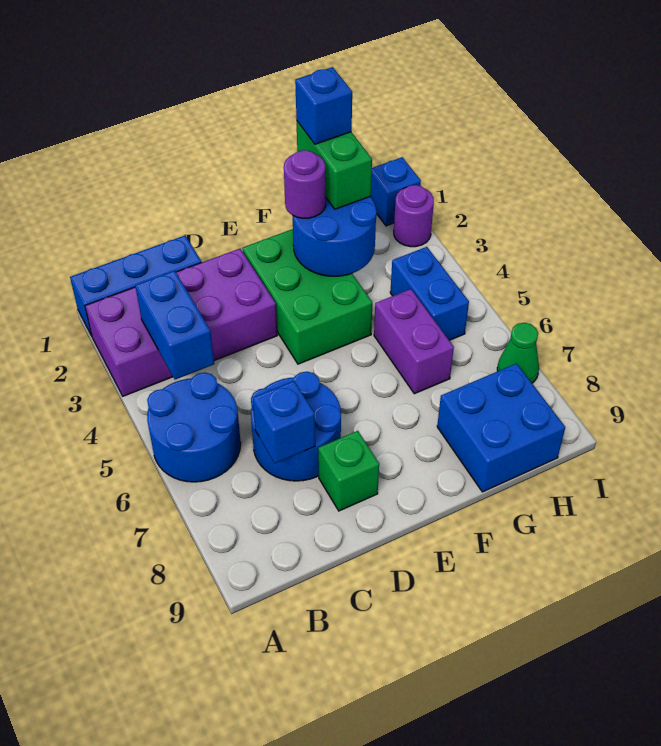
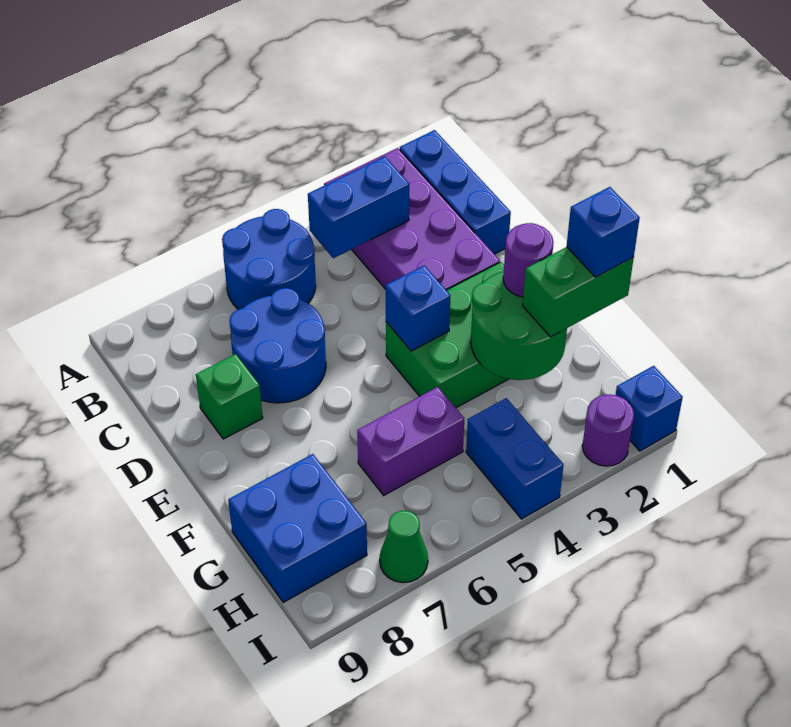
blue brick C7 level 2 -> blue brick E4 level 2
blue round brick F2:G3 level 2 -> green round brick F2:G3 level 2
blue brick H4:H5 level 1 -> blue brick H4:I4 level 1

